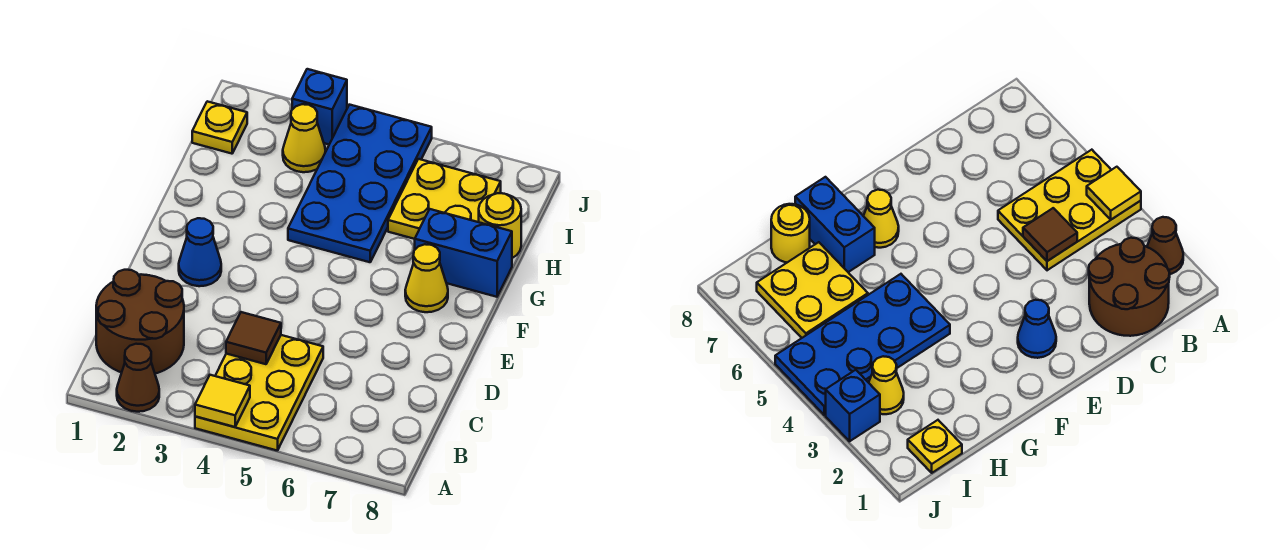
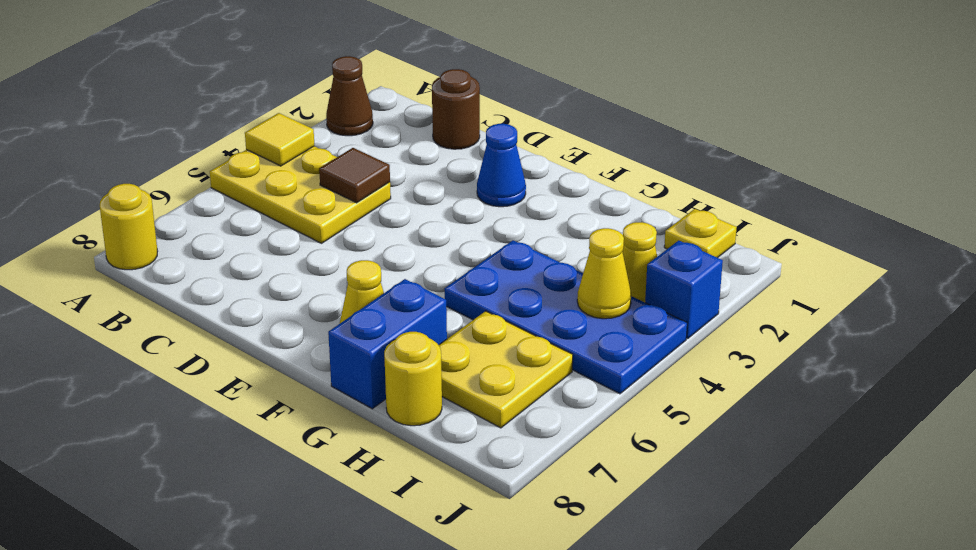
none -> yellow round brick A8 level 1
brown round brick B1:C2 level 1 -> brown round brick C1 level 1
none -> yellow cone I4 level 2

